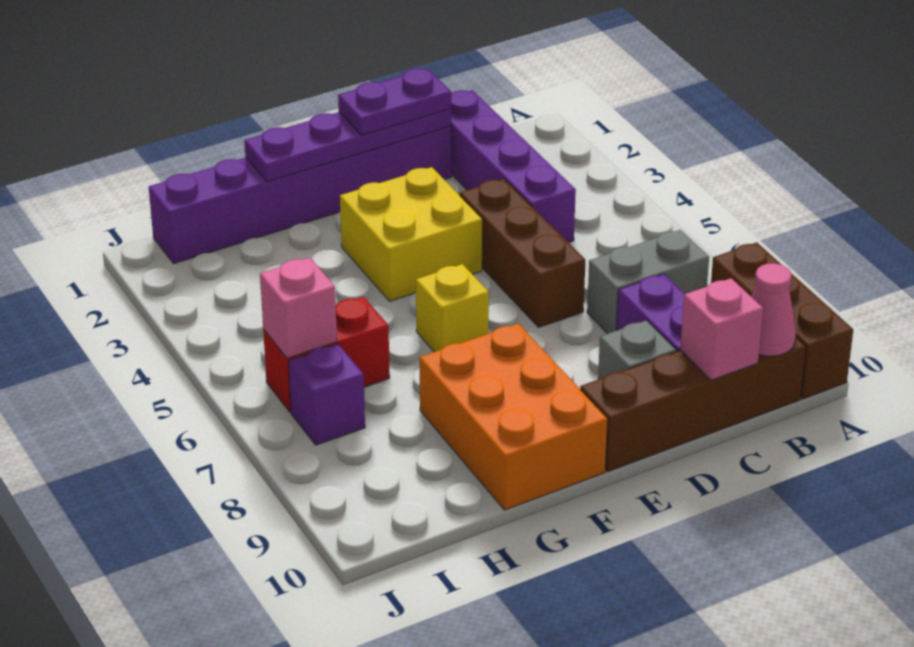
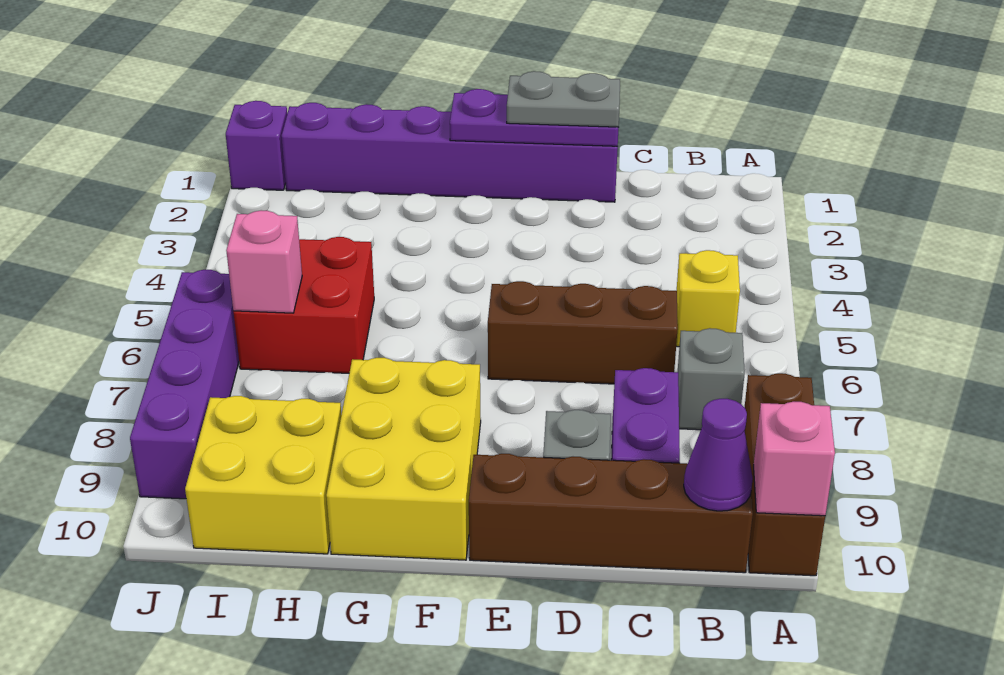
grey brick B7:C7 level 1 -> grey brick B7 level 1
pink cone B10 level 2 -> purple cone B10 level 2
purple brick C1:C4 level 1 -> purple brick J6:J9 level 1
pink brick C10 level 2 -> pink brick A10 level 2
purple plate D1:G1 level 2 -> purple plate D1:F1 level 2
purple plate D1:E1 level 3 -> grey plate D1:E1 level 3
brown brick D4:D6 level 1 -> brown brick C6:E6 level 1
yellow brick E3:F4 level 1 -> yellow brick H9:I10 level 1
yellow brick F6 level 1 -> yellow brick B5 level 1
orange brick F8:G10 level 1 -> yellow brick F8:G10 level 1
red brick H6:I6 level 1 -> red brick H5:I6 level 1
purple brick I7 level 1 -> purple brick J1 level 1

